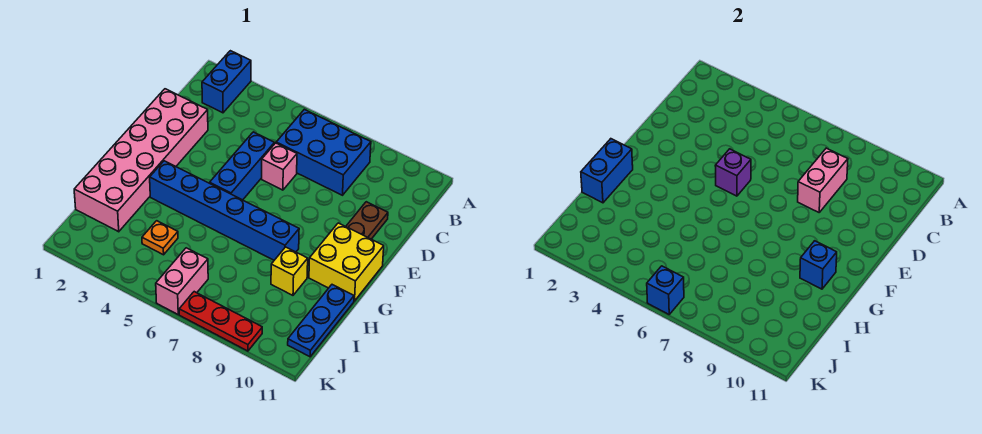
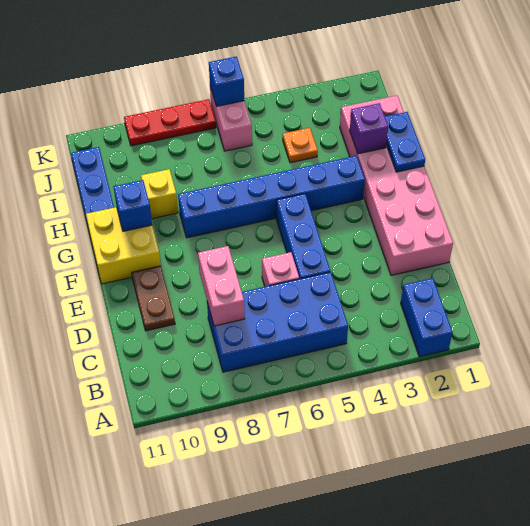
blue brick B6:C8 level 1 -> blue brick B5:C8 level 1
purple brick E5 level 2 -> purple brick H2 level 2
blue brick G1:H1 level 2 -> blue plate G1:H1 level 2

